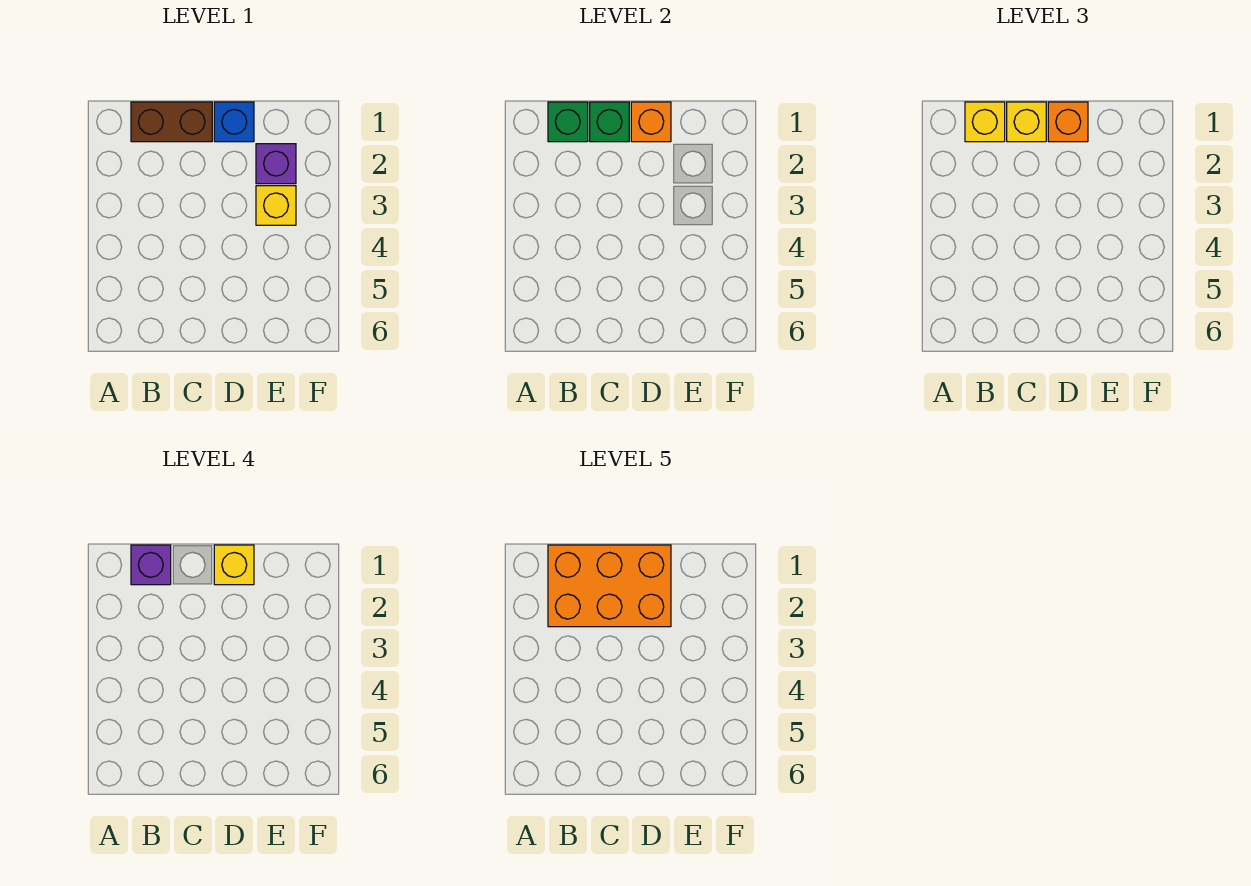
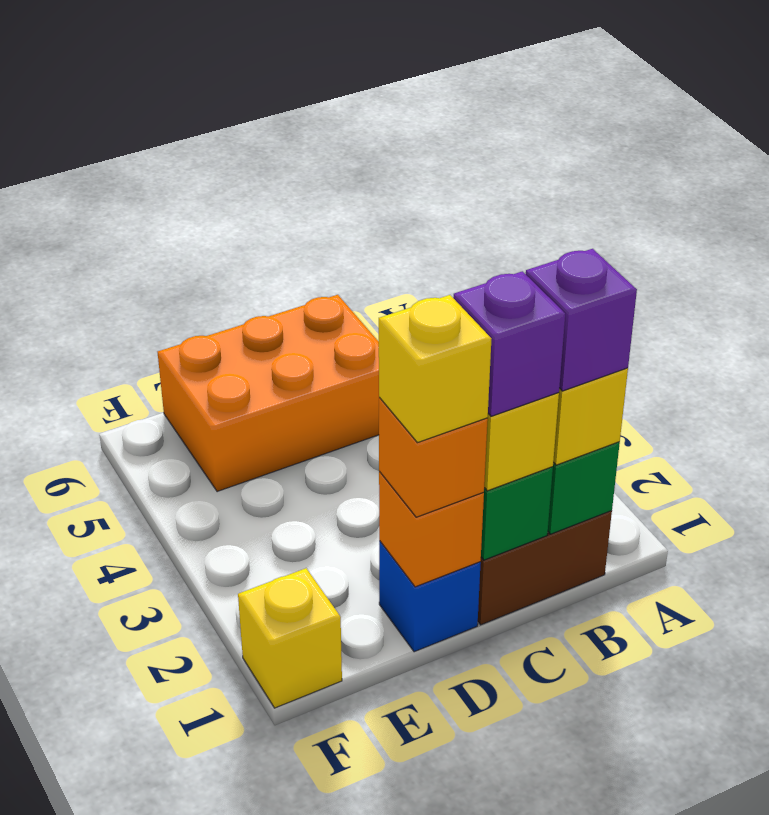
orange brick B1:D2 level 5 -> orange brick C5:E6 level 1
purple brick E2 level 1 -> purple brick C1 level 4
yellow brick E3 level 1 -> yellow brick F1 level 1

